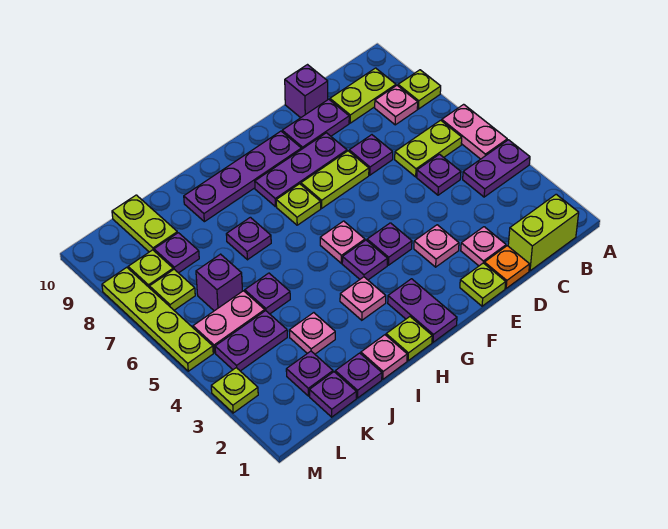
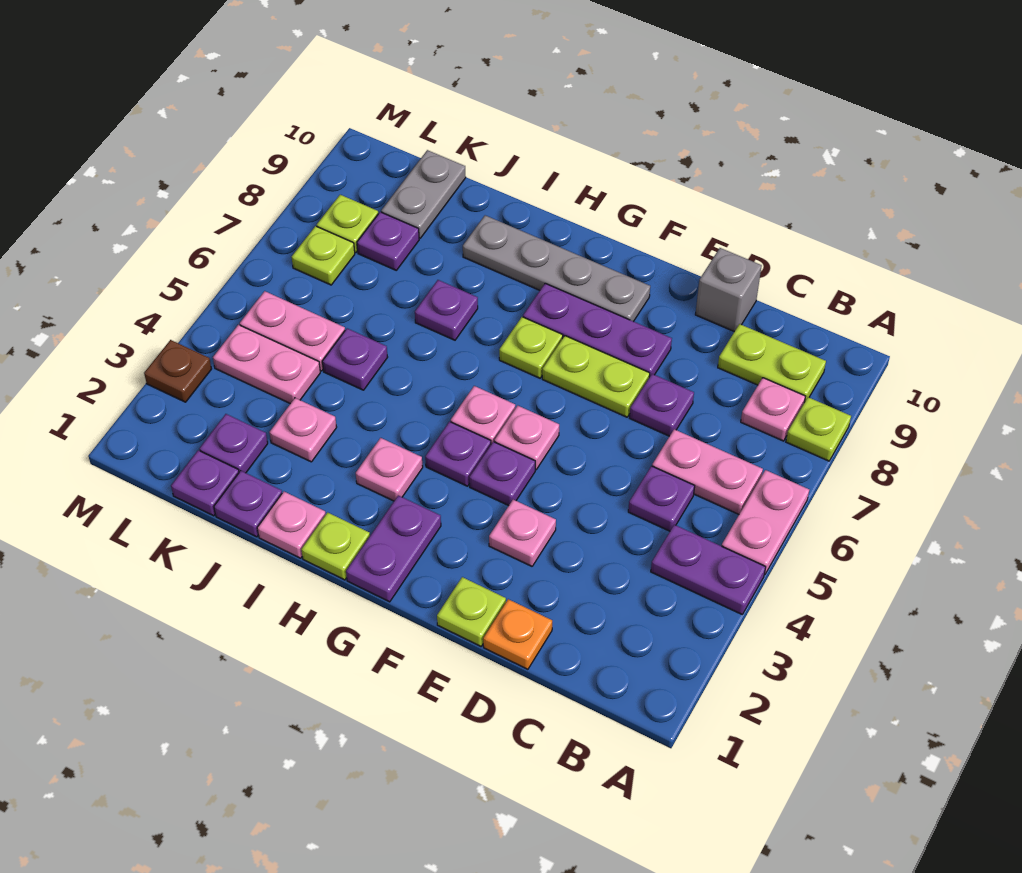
lime brick B1:C1 level 1 -> none
lime plate B6:C6 level 1 -> pink plate B6:C6 level 1
pink plate D2 level 1 -> pink plate F5 level 1
purple plate D9:E9 level 1 -> none
purple brick D10 level 1 -> grey brick D10 level 1
purple plate F9:I9 level 1 -> grey plate F9:I9 level 1
purple plate K4:L4 level 1 -> pink plate K4:L4 level 1
purple brick K6 level 1 -> none
lime plate K9:K10 level 1 -> grey plate K9:K10 level 1
lime plate M3 level 1 -> brown plate M3 level 1
lime plate M5:M8 level 1 -> none

